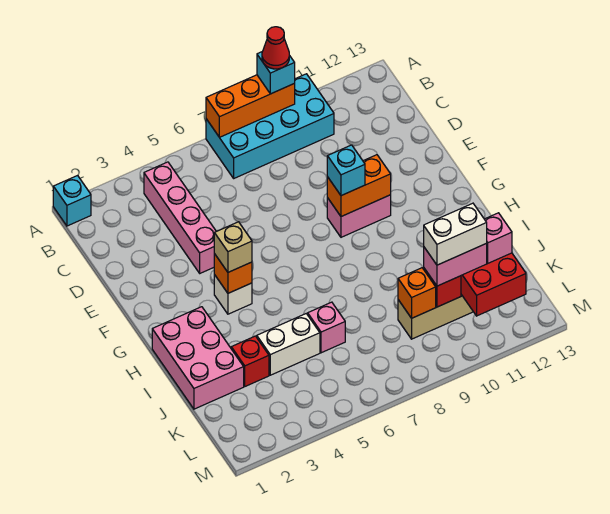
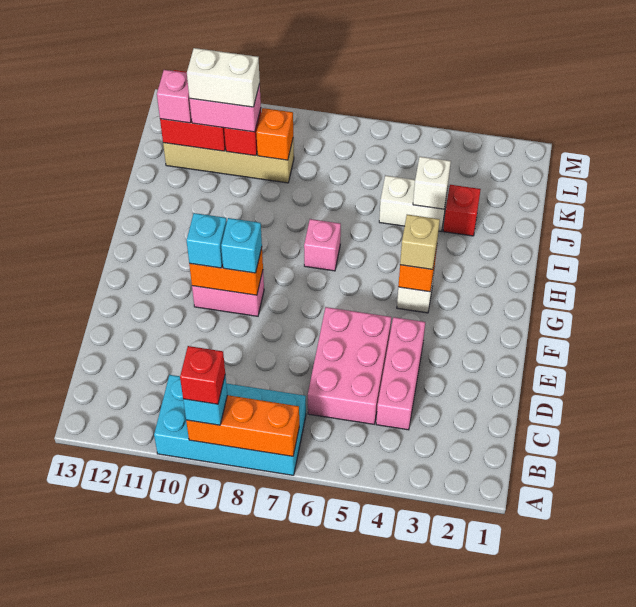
cyan brick A1 level 1 -> cyan brick F10 level 3
red cone A9 level 4 -> red brick A9 level 4
pink brick B4:E4 level 1 -> pink brick C4:E4 level 1
pink brick H1:J2 level 1 -> pink brick C5:E6 level 1
none -> white brick J4 level 2
pink brick J6 level 1 -> pink brick H7 level 1

